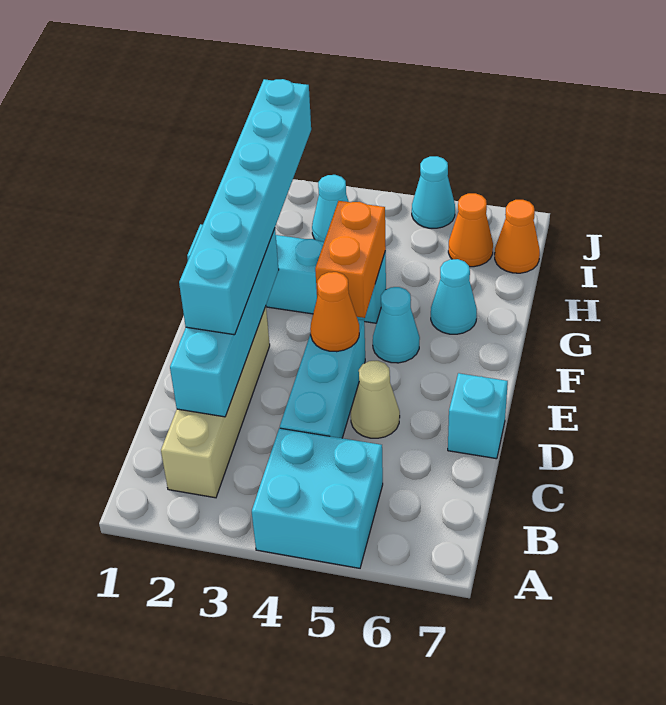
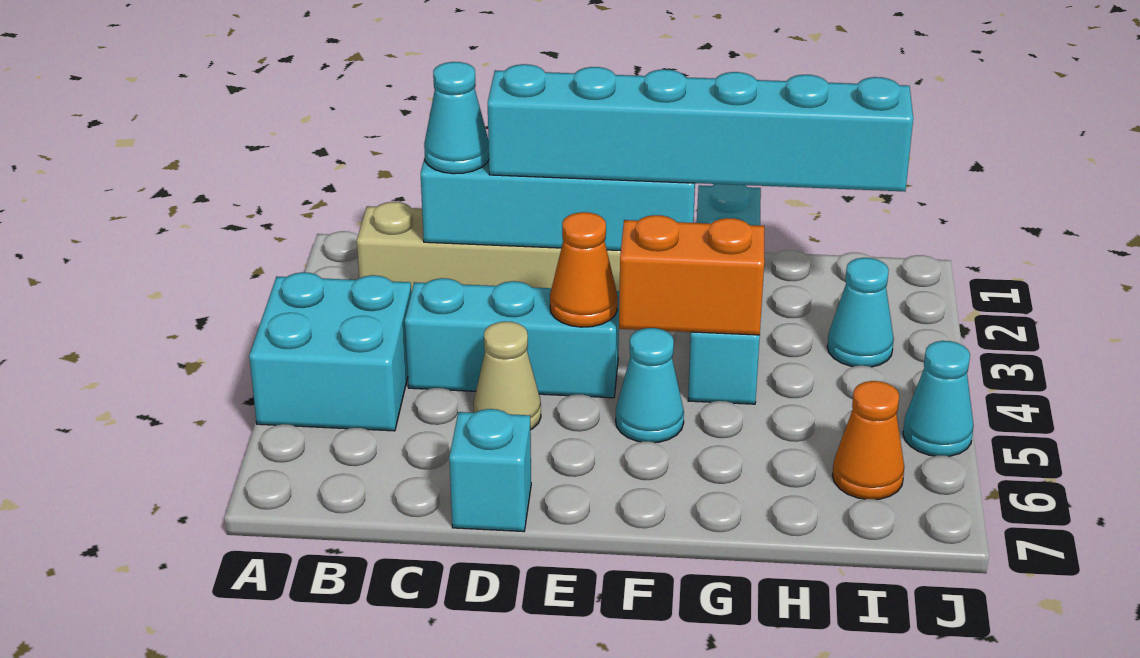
cyan cone G6 level 1 -> cyan cone C2 level 3
orange cone I7 level 1 -> none

